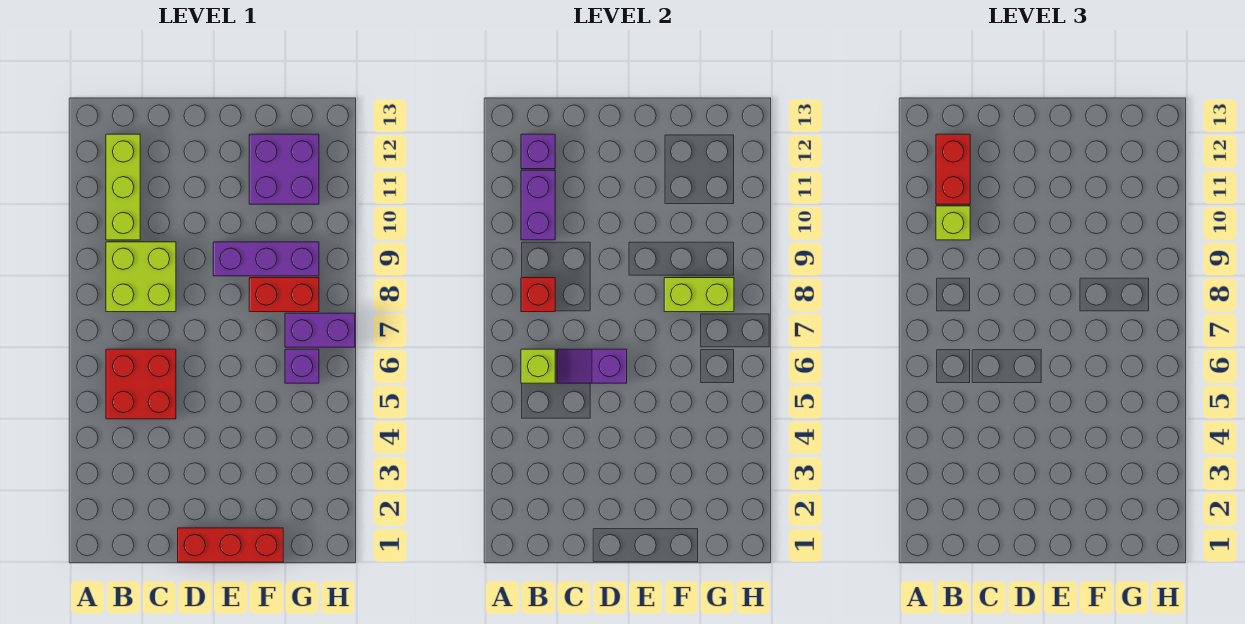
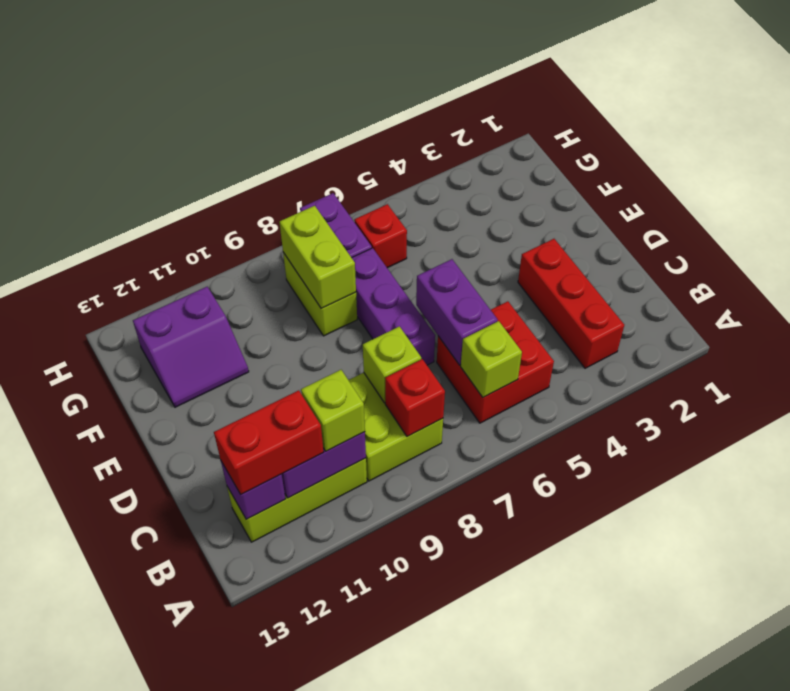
purple slope C6:D6 level 2 top D -> purple brick C6:D6 level 2
none -> lime brick C8 level 2
red brick D1:F1 level 1 -> red brick B3:D3 level 1
purple brick E9:G9 level 1 -> purple brick D7:F7 level 1
red brick F8:G8 level 1 -> lime brick F8:G8 level 1
purple brick F11:G12 level 1 -> purple slope F11:G12 level 1 top G
purple brick G6 level 1 -> red brick G6 level 1

